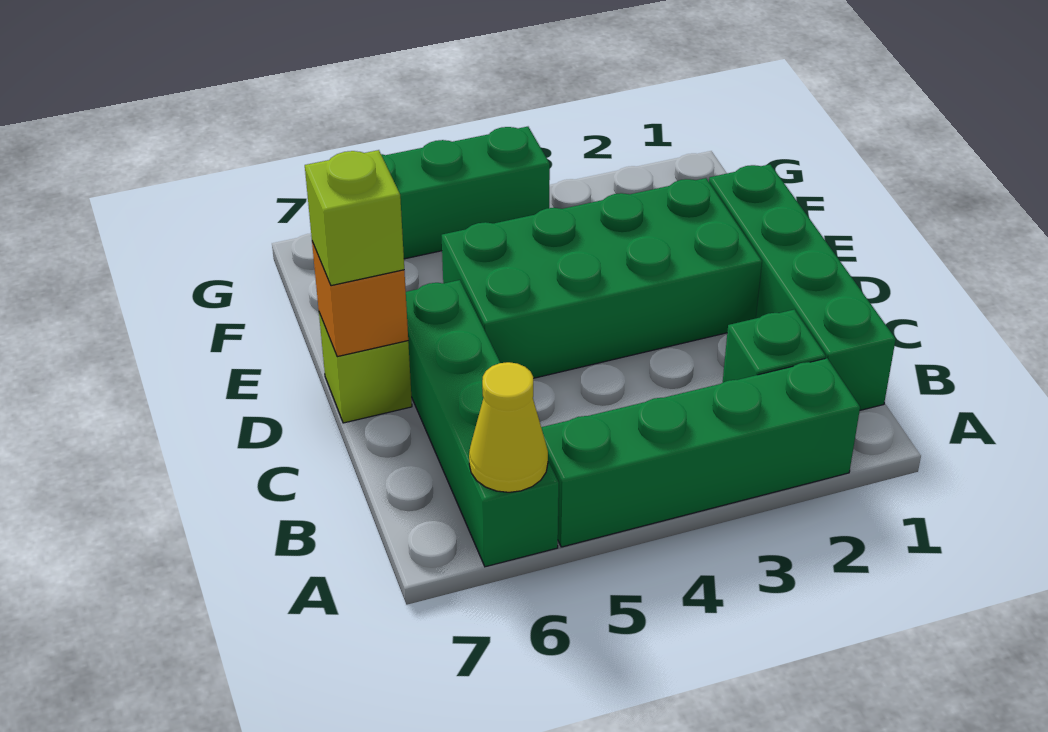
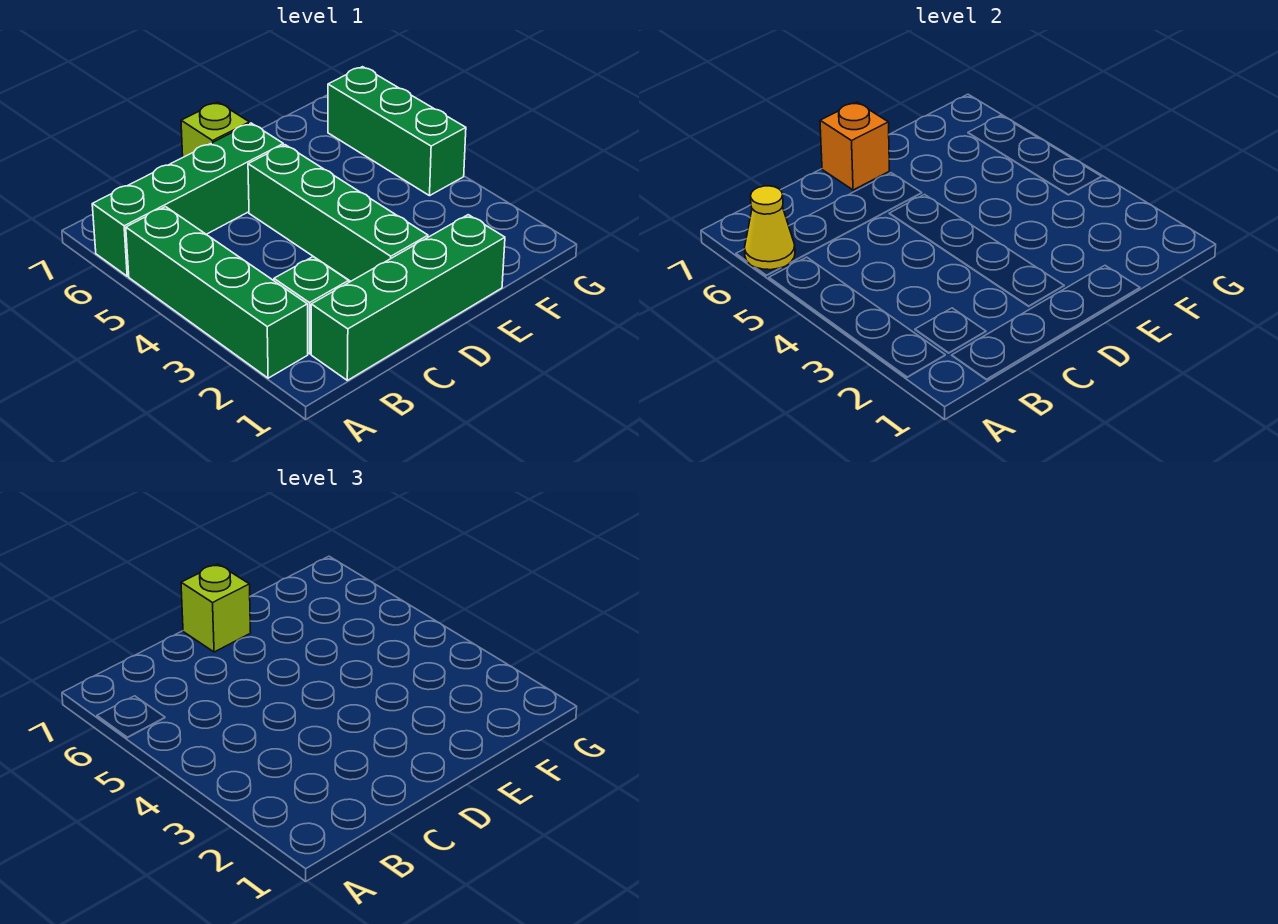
green brick D2:E5 level 1 -> green brick D2:D5 level 1

